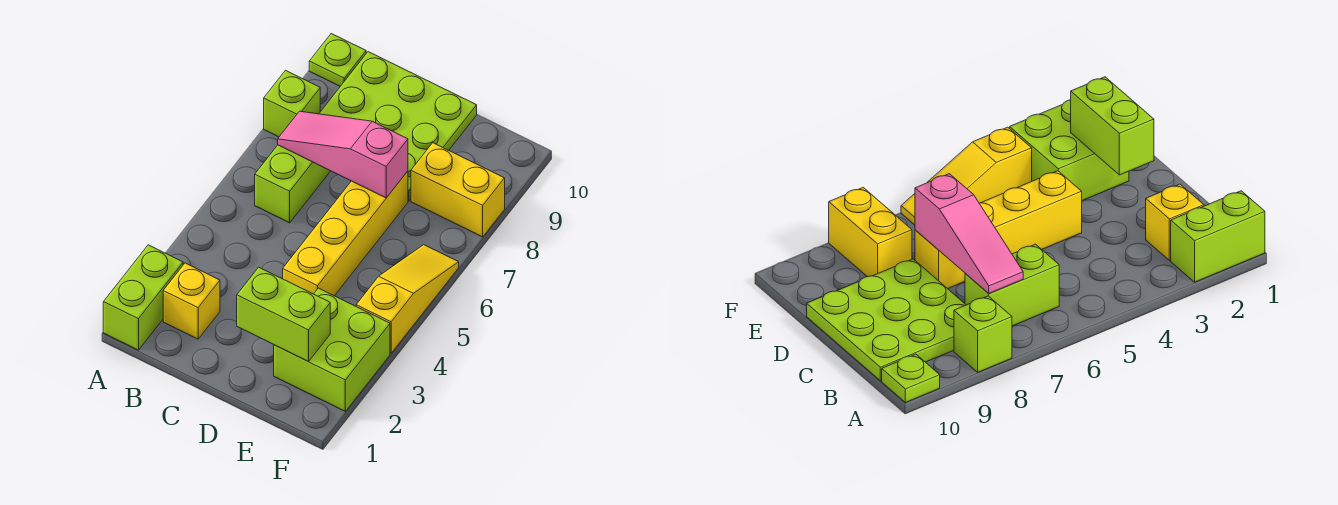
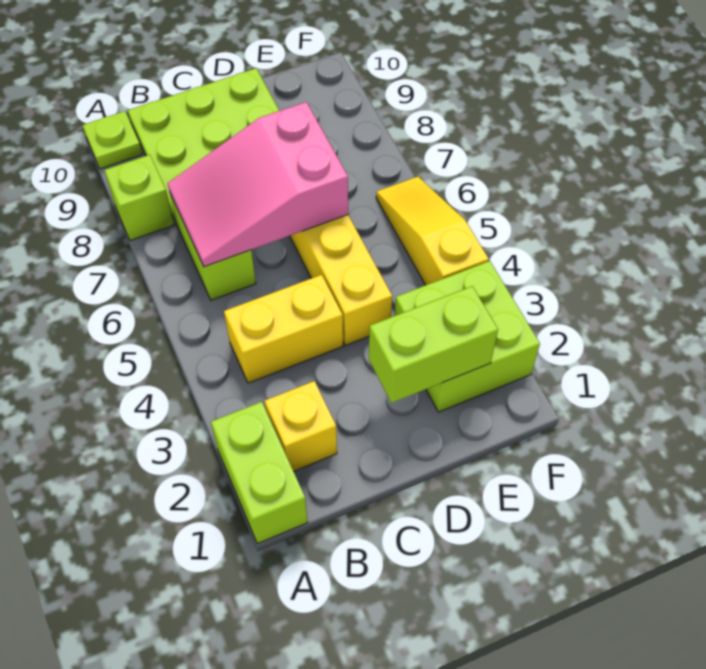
pink slope B7:D7 level 2 top D -> pink slope B6:D7 level 2 top D
yellow brick E8:F8 level 1 -> yellow brick B4:C4 level 1

